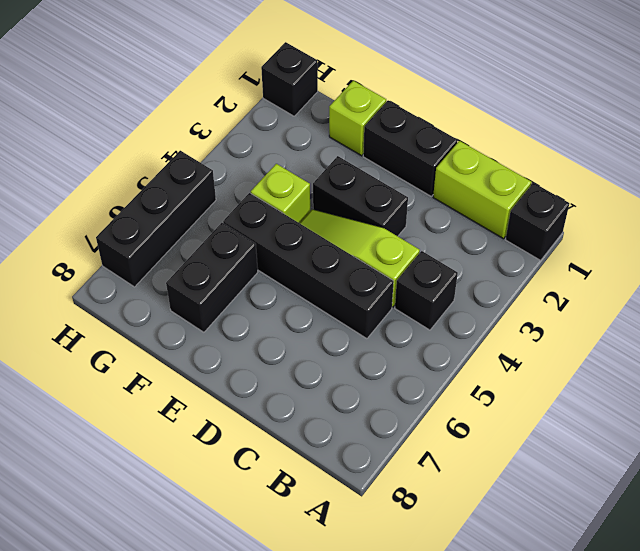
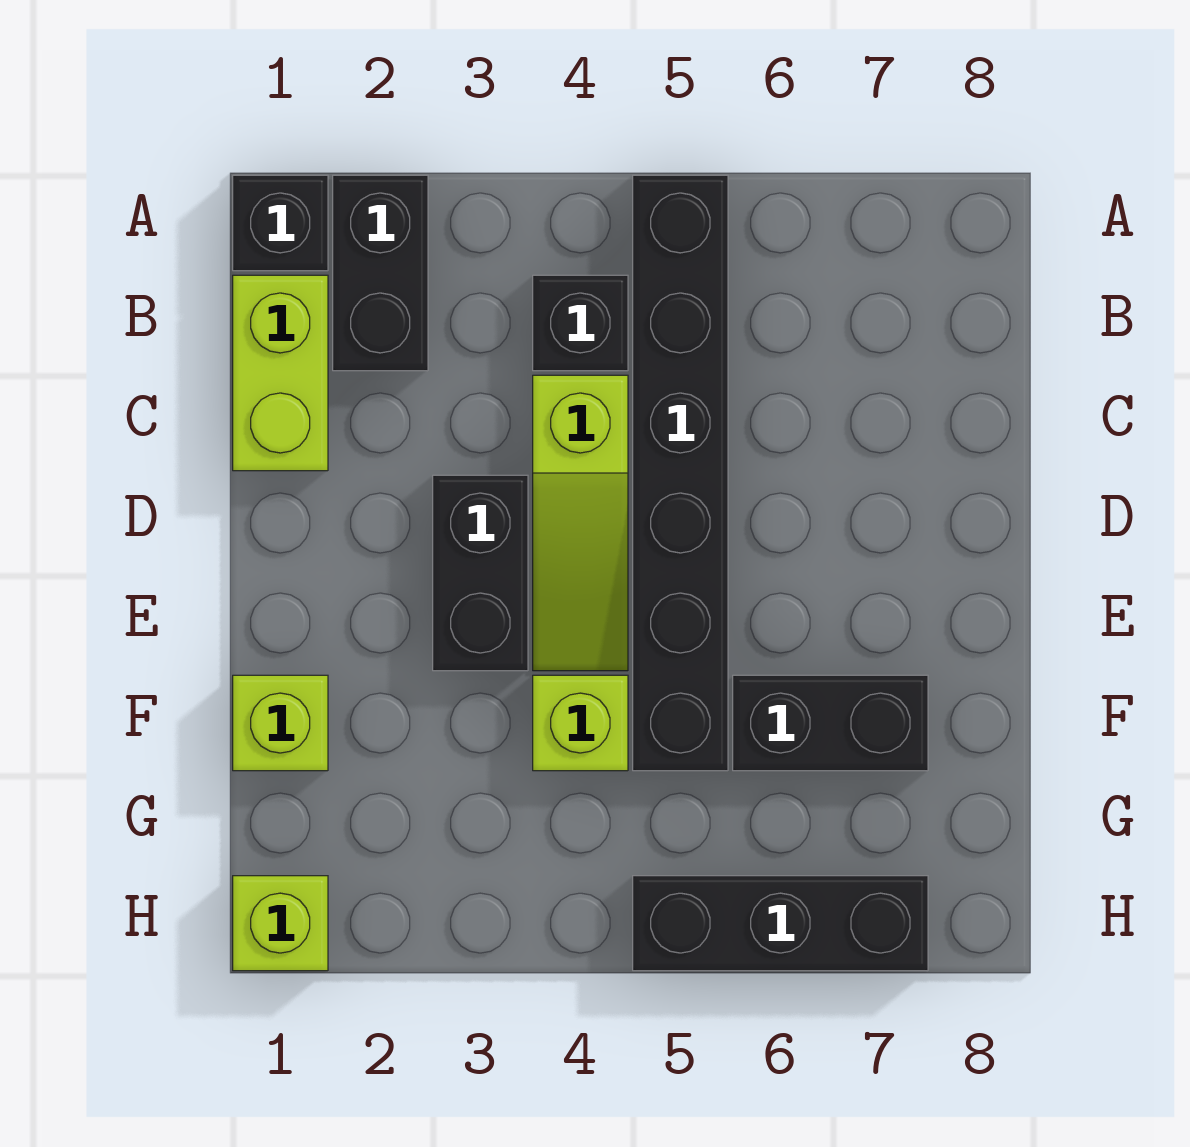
black brick C5:F5 level 1 -> black brick A5:F5 level 1
black brick D1:E1 level 1 -> black brick A2:B2 level 1
black brick H1 level 1 -> lime brick H1 level 1

